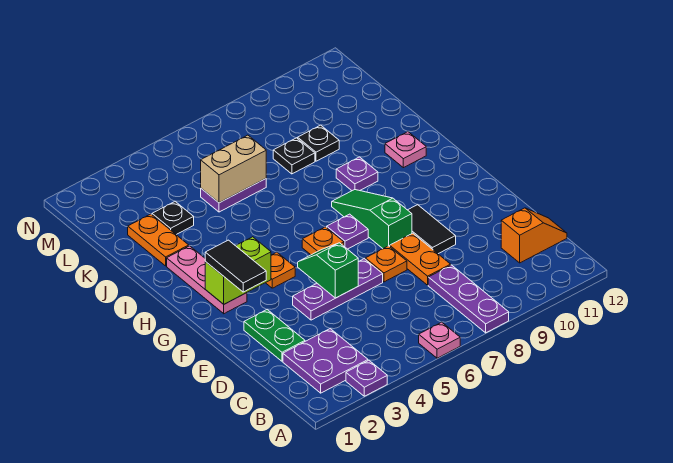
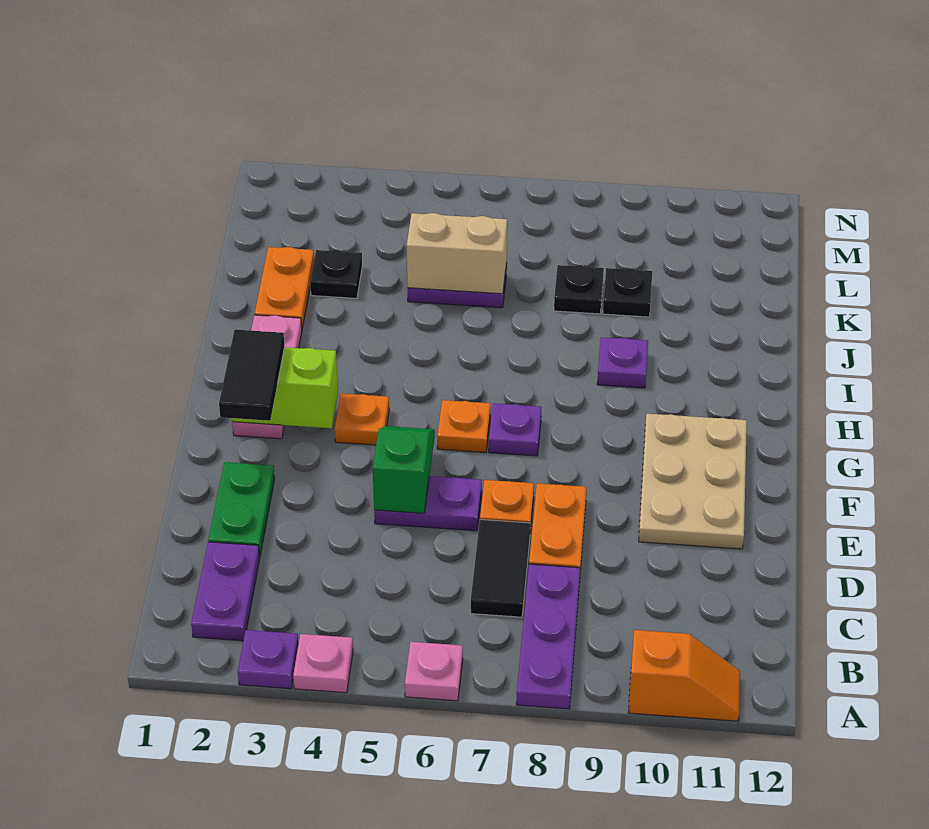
purple plate B2:C3 level 1 -> purple plate B2:C2 level 1
orange slope C11:C12 level 1 top 11 -> orange slope A10:A11 level 1 top 10
purple plate E4:E6 level 1 -> purple plate E5:E6 level 1
black tile E9:F9 level 1 -> black tile C7:D7 level 1
none -> tan plate E10:G11 level 1
green slope F8:H8 level 1 top F -> none
pink plate I11 level 1 -> pink plate A4 level 1

